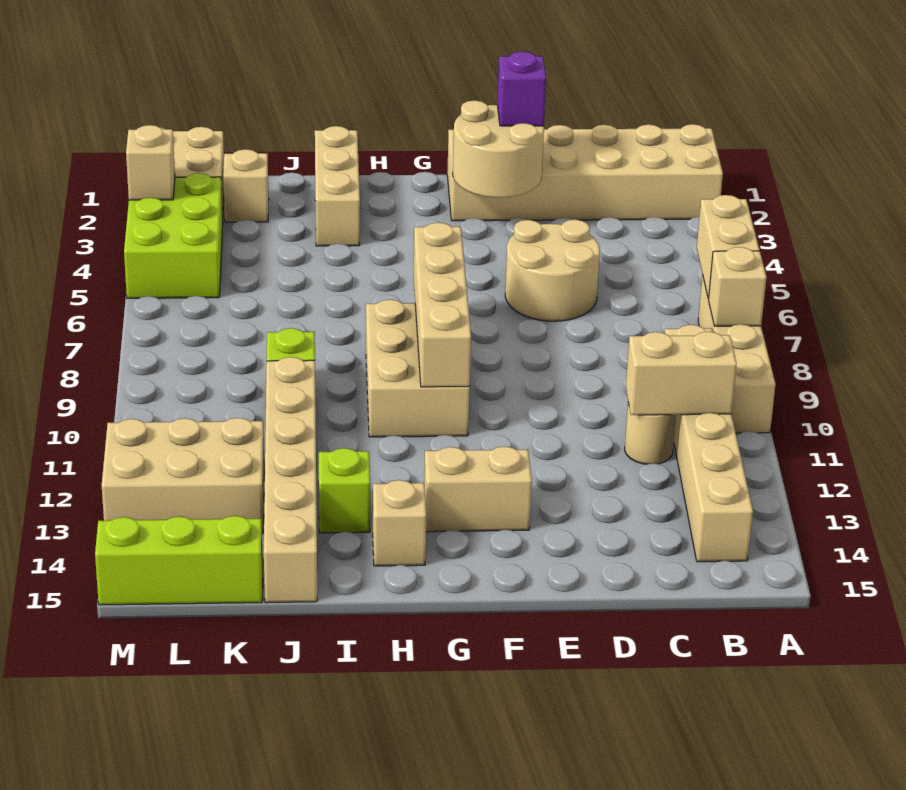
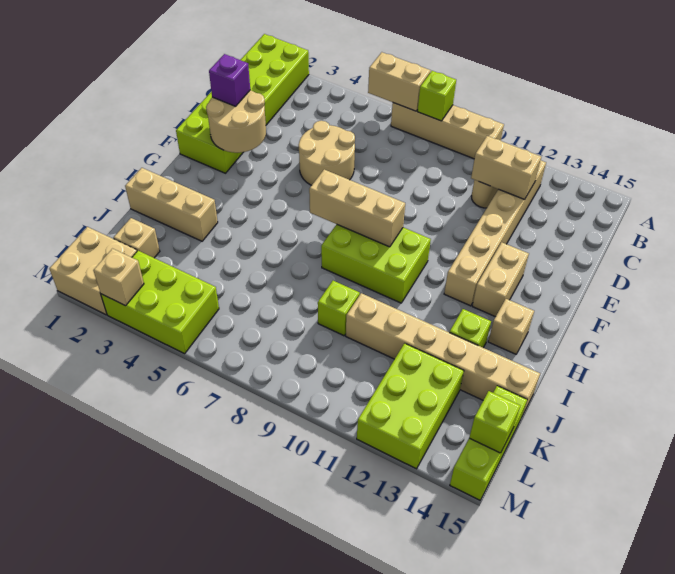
tan brick A1:F2 level 1 -> lime brick A1:F2 level 1
tan brick A8 level 2 -> lime brick A8 level 2
tan brick B9:B14 level 1 -> tan brick B12:G12 level 1
tan brick B11:C11 level 2 -> tan brick C11:C12 level 2
tan brick G7:G10 level 2 -> tan brick G7:G9 level 2
tan brick G8:H10 level 1 -> lime brick G8:H10 level 1
tan brick K12:M13 level 1 -> lime brick K12:M13 level 1
none -> lime brick L15 level 2

